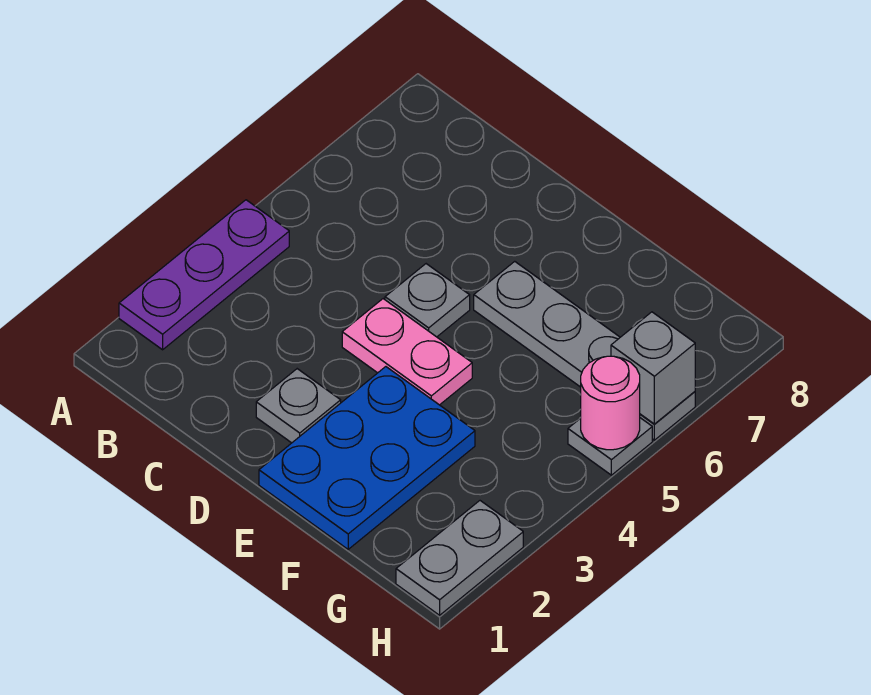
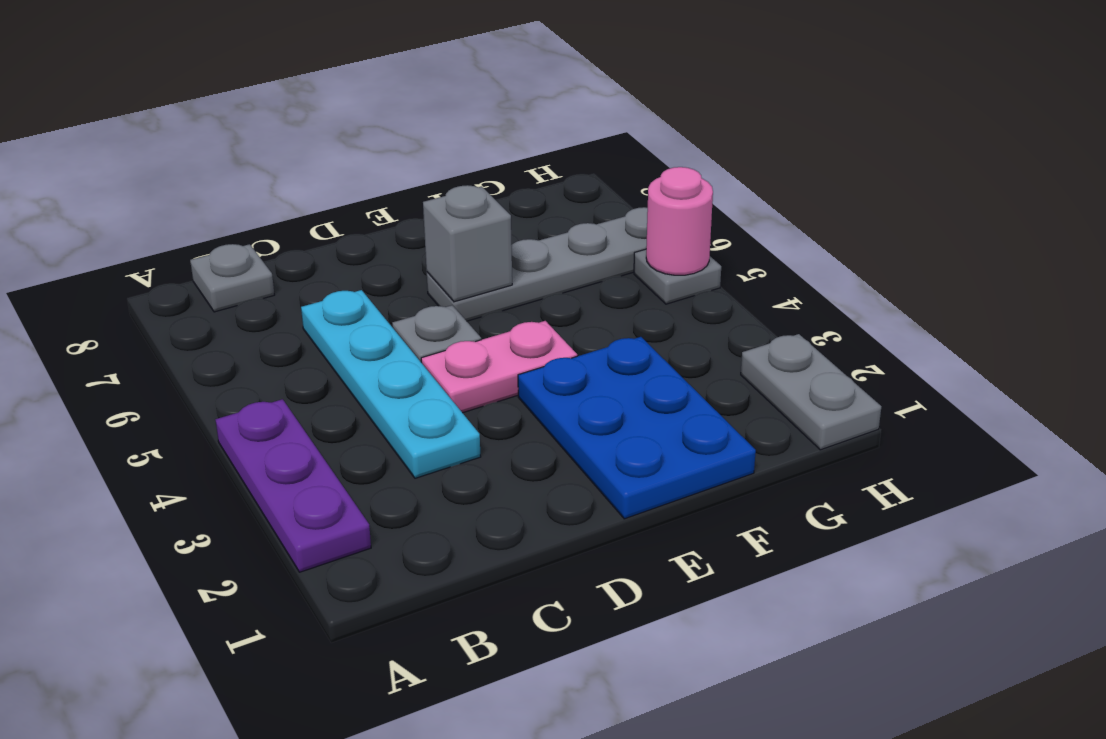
none -> cyan plate C3:C6 level 1
grey plate D2 level 1 -> grey plate B8 level 1
grey brick H6 level 2 -> grey brick E6 level 2

